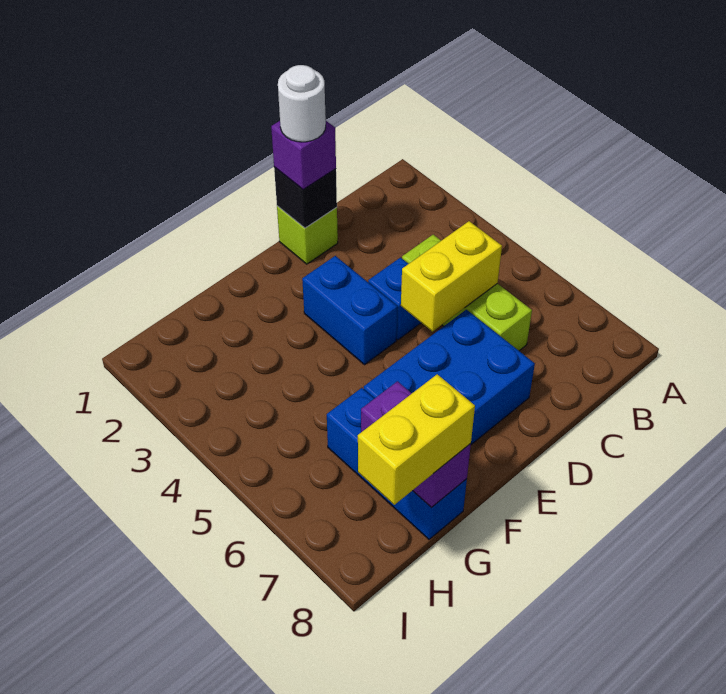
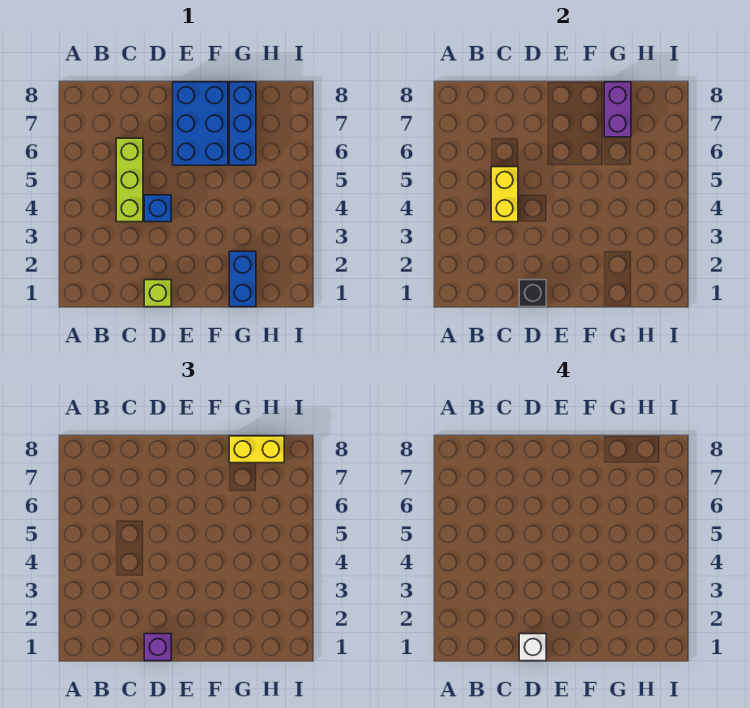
yellow brick C5:D5 level 2 -> yellow brick C4:C5 level 2
white round brick D1 level 4 -> white brick D1 level 4
blue brick D6:F7 level 1 -> blue brick E6:F8 level 1
blue brick E3:E4 level 1 -> blue brick G1:G2 level 1

